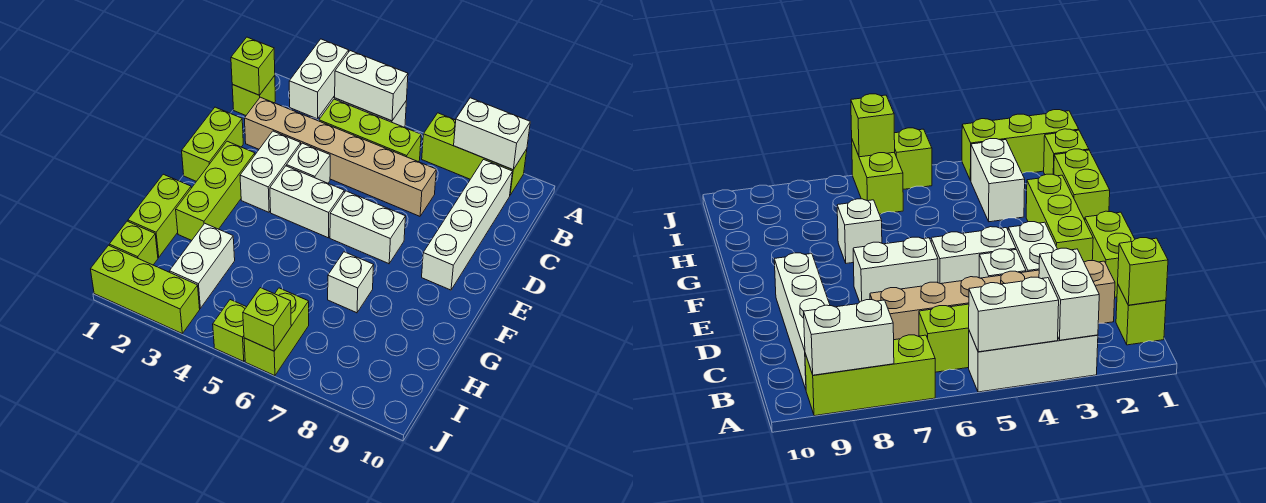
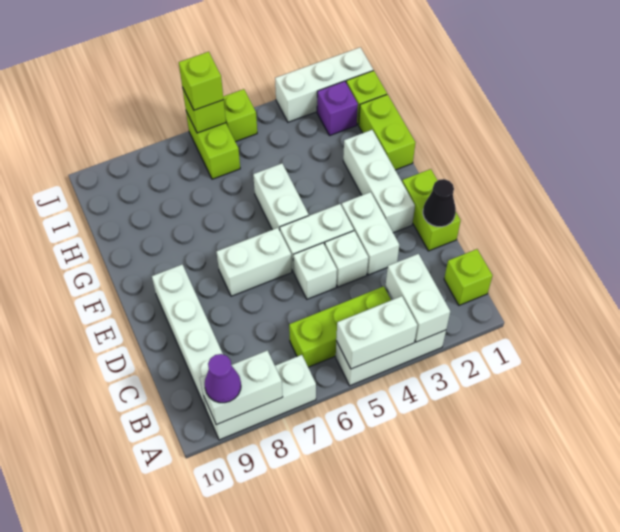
lime brick A7:A9 level 1 -> white brick A7:A9 level 1
none -> purple cone A9 level 3
lime brick B1 level 2 -> lime brick J6 level 3
tan brick C2:C7 level 1 -> none
none -> black cone D1 level 2
lime brick E2:G2 level 1 -> white brick E2:G2 level 1
white brick G7 level 1 -> white brick D5 level 1
white brick H3:I3 level 1 -> white brick F5:G5 level 1
none -> purple brick I2 level 1
lime brick J1:J3 level 1 -> white brick J1:J3 level 1

